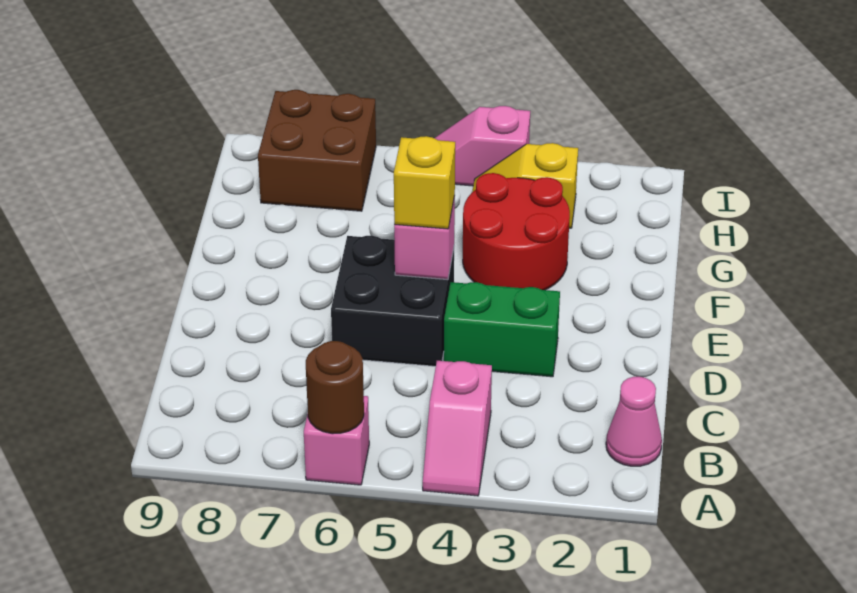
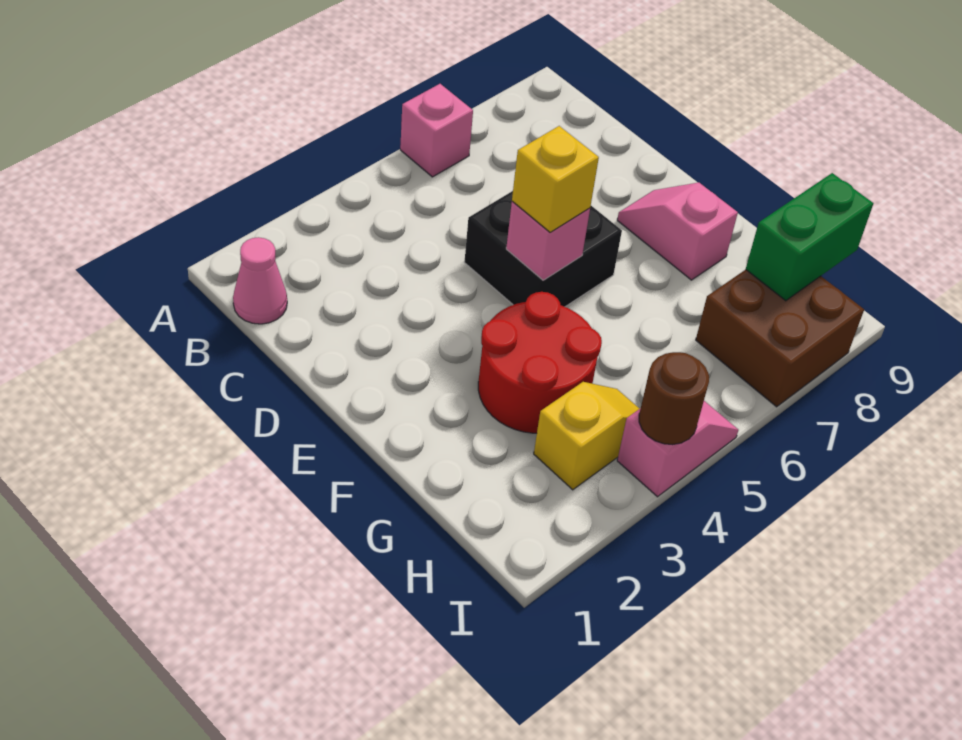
pink slope A4:B4 level 1 top B -> pink slope E8:F8 level 1 top F
brown round brick A6 level 2 -> brown round brick I4 level 2
green brick D3:D4 level 1 -> green brick H8:H9 level 2

